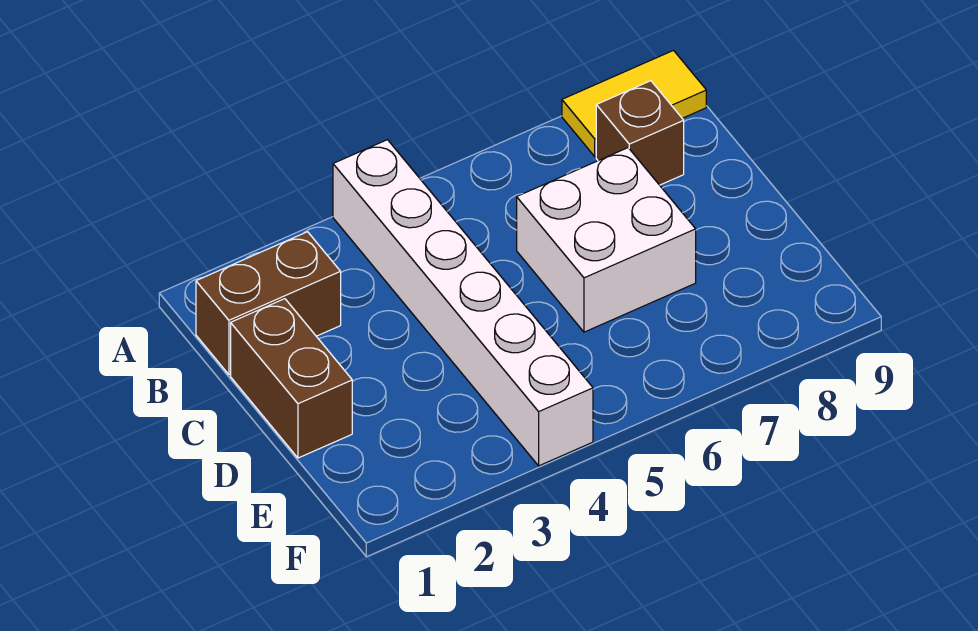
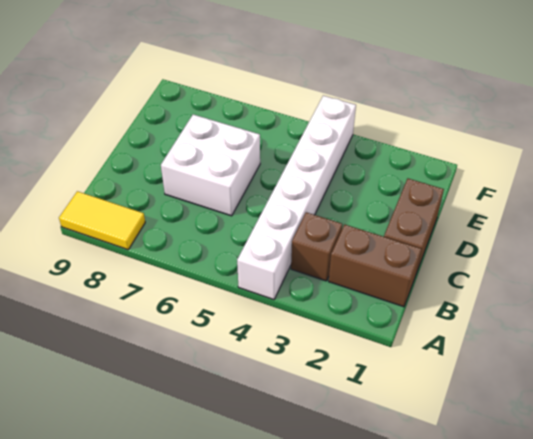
brown brick B8 level 1 -> brown brick B3 level 1

